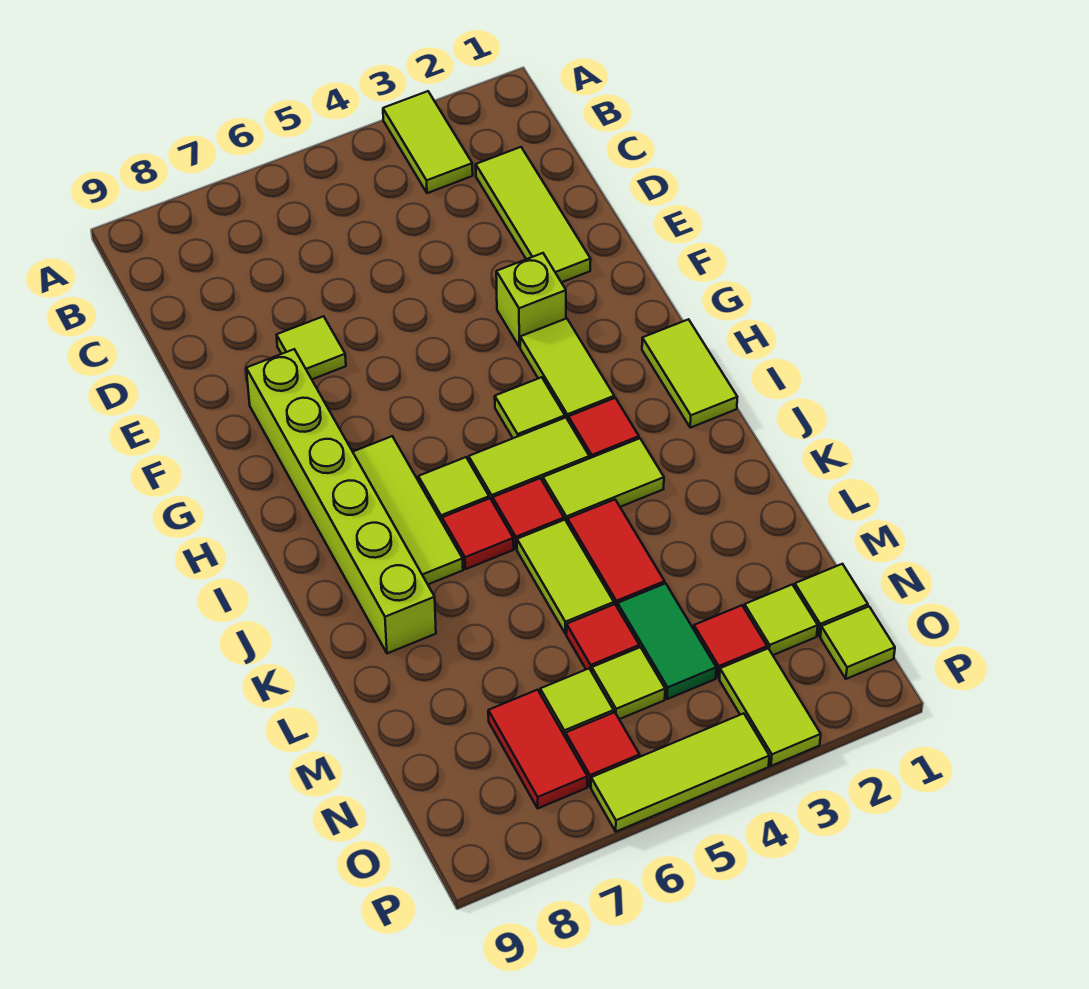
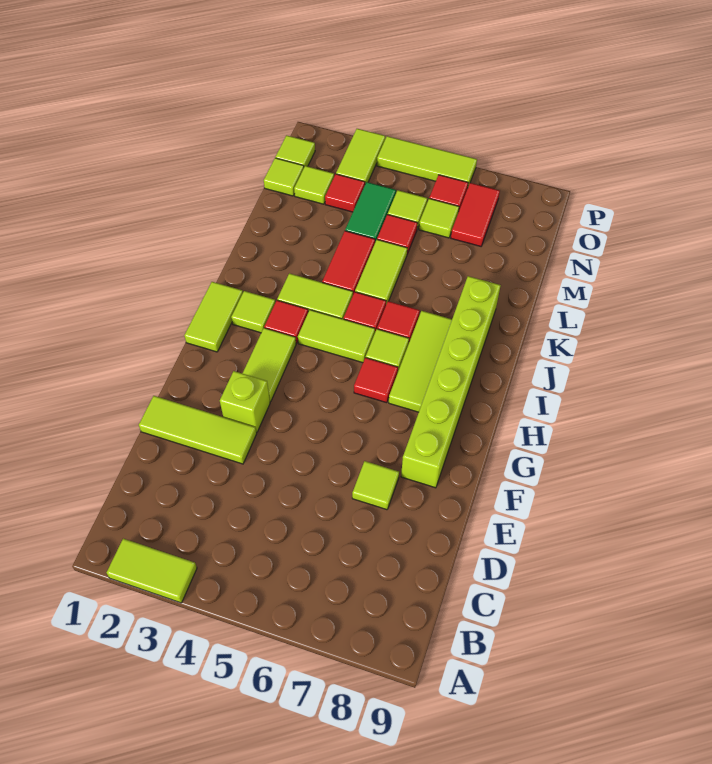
lime tile A3:B3 level 1 -> lime tile A2:A3 level 1
lime tile C2:E2 level 1 -> lime tile E1:E3 level 1
lime tile H4 level 1 -> lime tile I2 level 1
none -> red tile H6 level 1

